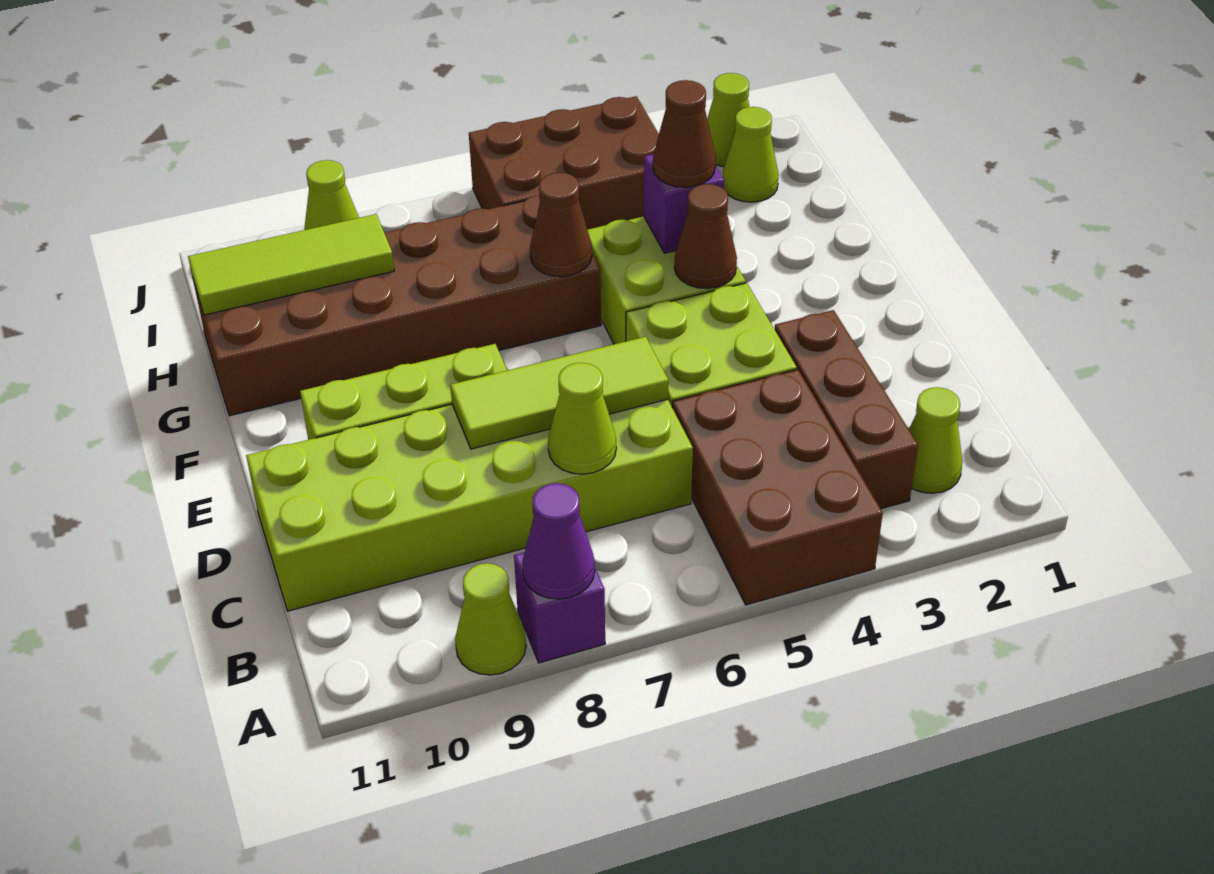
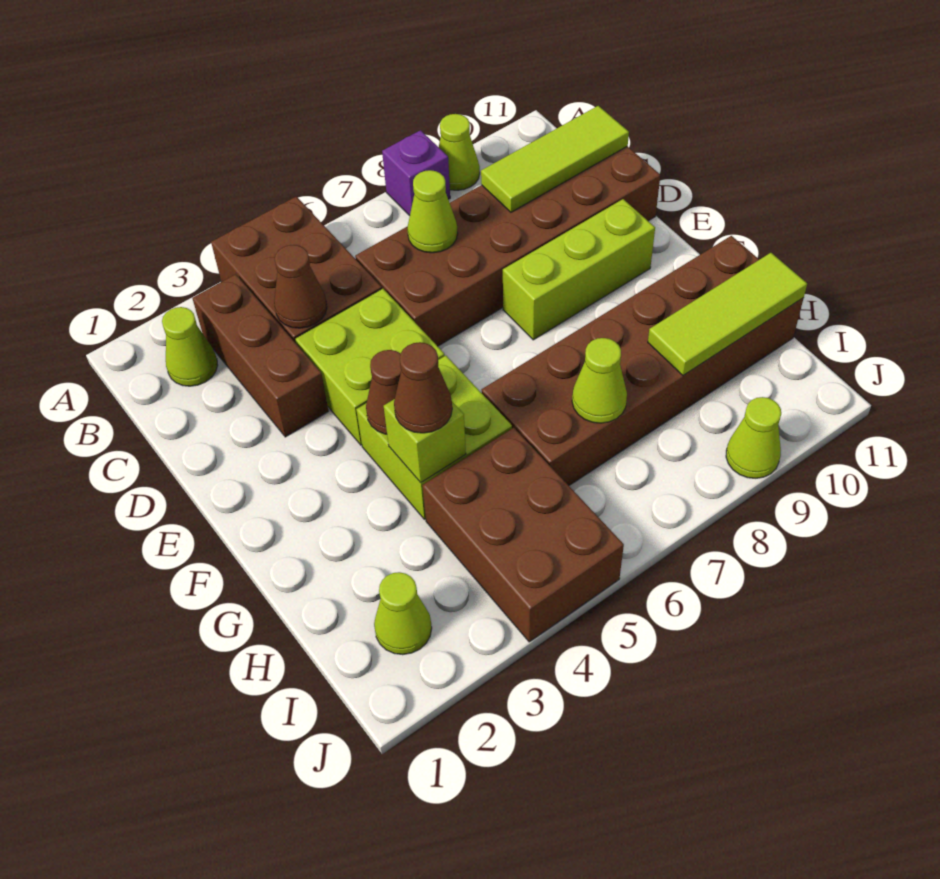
purple cone A8 level 2 -> none
lime brick C6:D11 level 1 -> brown brick C6:D11 level 1
lime tile D6:D8 level 2 -> lime tile C9:C11 level 2
purple brick G4 level 2 -> lime brick G4 level 2
brown cone G6 level 2 -> brown cone C4 level 2
brown brick I4:J6 level 1 -> brown brick H4:J5 level 1
lime cone J2 level 1 -> lime cone H7 level 2

